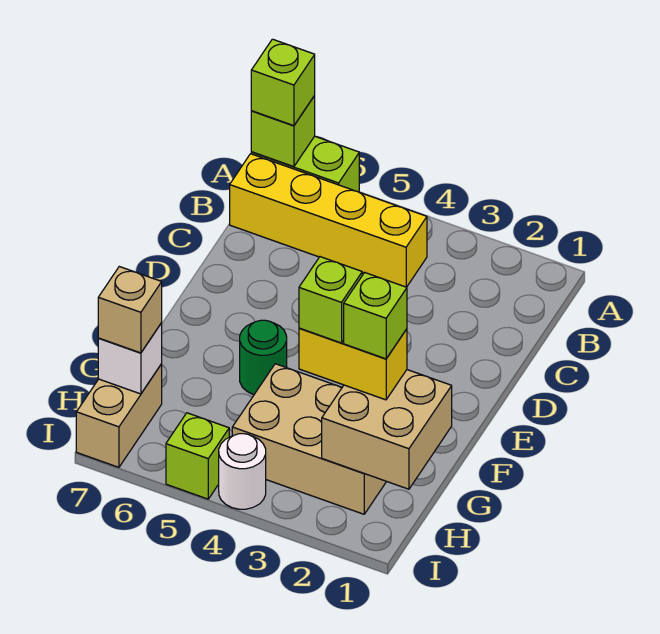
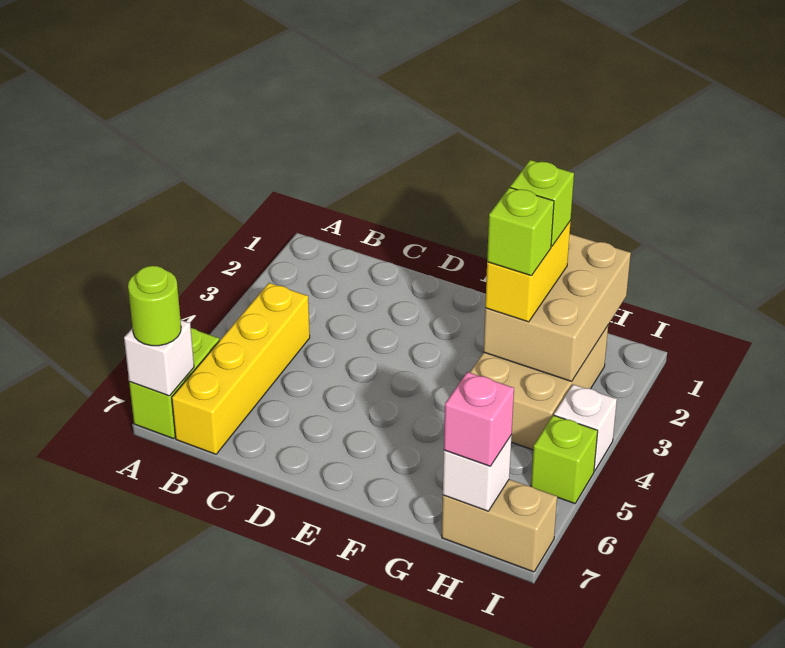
lime brick A7 level 2 -> white brick A7 level 2
lime brick A7 level 3 -> lime round brick A7 level 3
green round brick F5 level 1 -> none
tan brick G1:H2 level 2 -> tan brick G1:H3 level 2
tan brick H7 level 3 -> pink brick H7 level 3
white round brick I4 level 1 -> white brick I4 level 1

